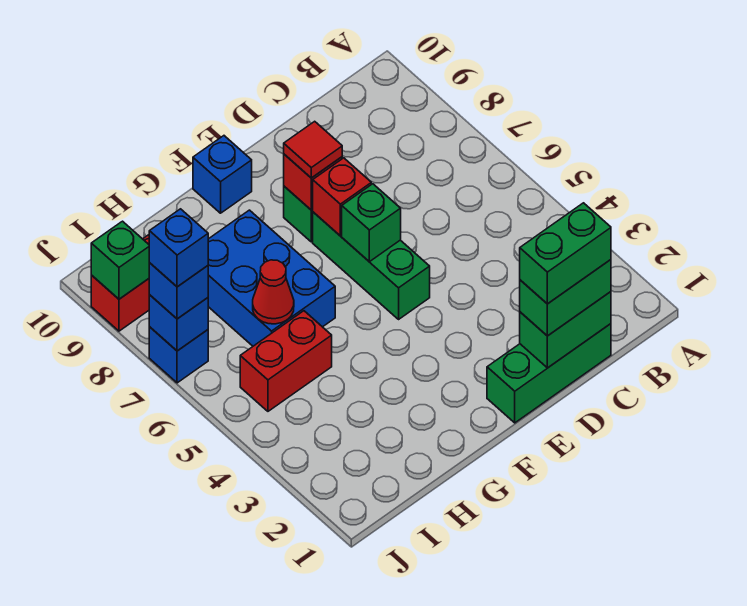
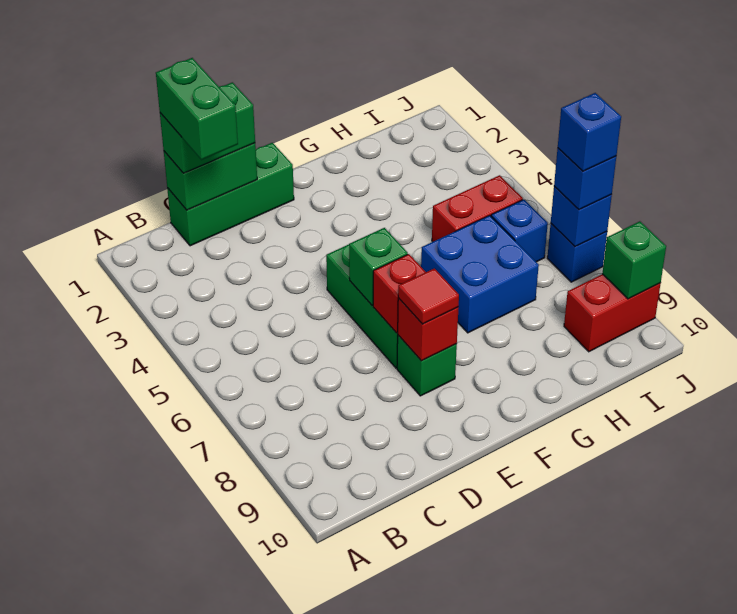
green brick C1:D1 level 4 -> green brick C1:C2 level 4
blue brick F10 level 1 -> blue brick I6 level 1
blue brick G6:H8 level 1 -> blue brick G6:H7 level 1
red cone H6 level 2 -> none

